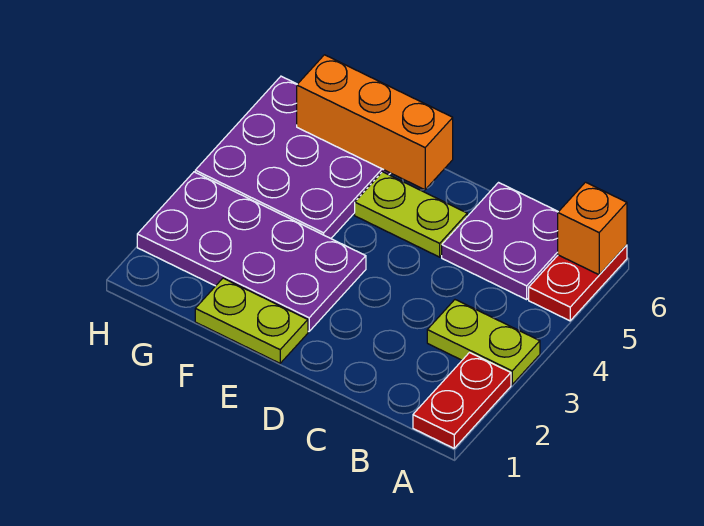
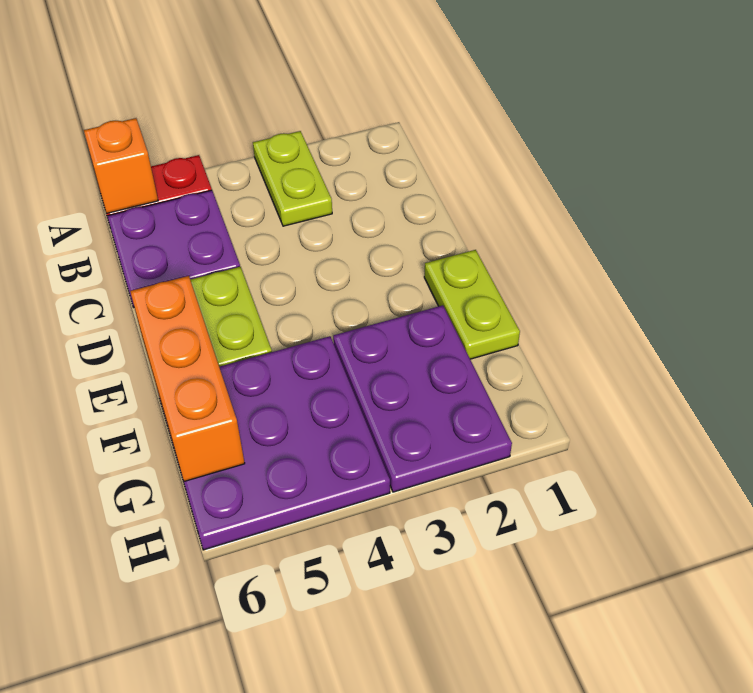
red plate A1:A2 level 1 -> none
purple plate E2:H3 level 1 -> purple plate F2:H3 level 1

